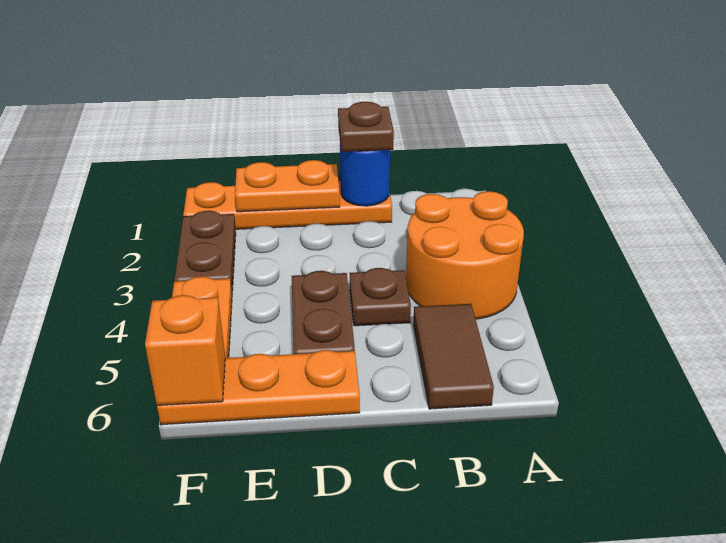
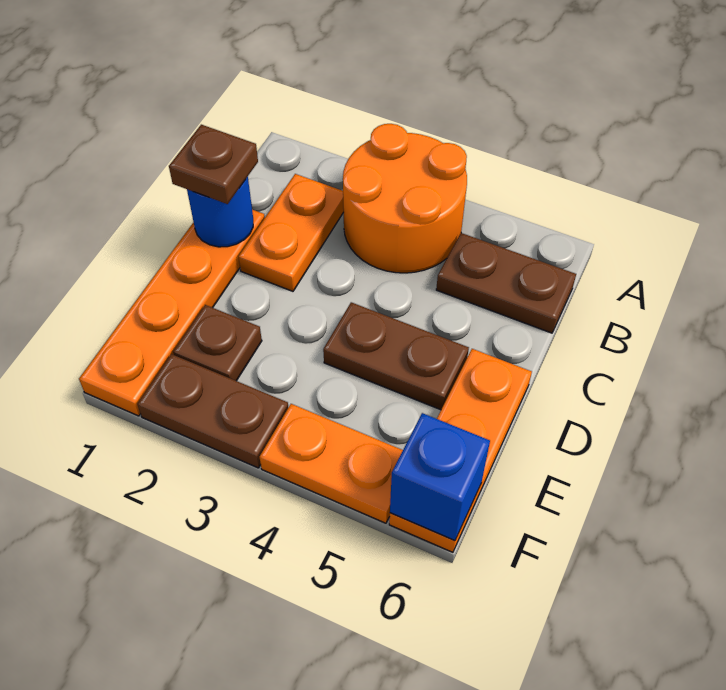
brown tile B5:B6 level 1 -> brown plate B5:B6 level 1
brown plate C4 level 1 -> brown plate E2 level 1
orange plate D1:E1 level 2 -> orange plate B2:C2 level 1
orange brick F6 level 2 -> blue brick F6 level 2

